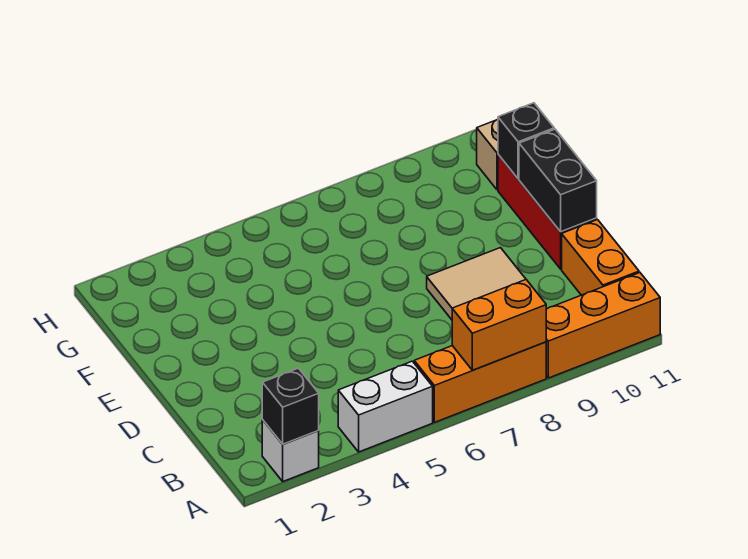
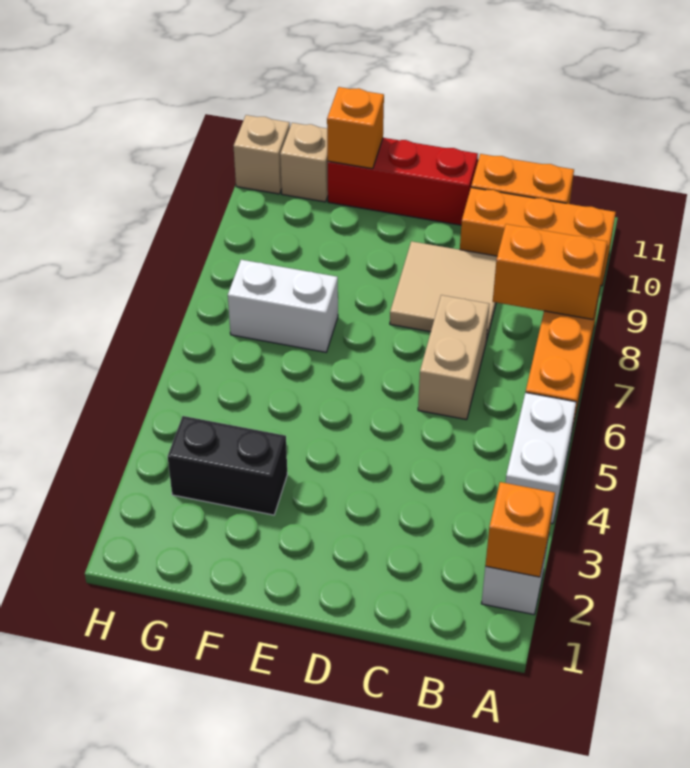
black brick A2 level 2 -> orange brick A2 level 2
orange brick A7:A8 level 2 -> orange brick A8:B8 level 2
orange brick A9:A11 level 1 -> orange brick A10:C10 level 1
none -> tan brick C6:C7 level 1
black brick D11:E11 level 2 -> black brick F3:G3 level 1
none -> white brick F7:G7 level 1
black brick F11 level 2 -> orange brick F11 level 2
none -> tan brick H11 level 1

